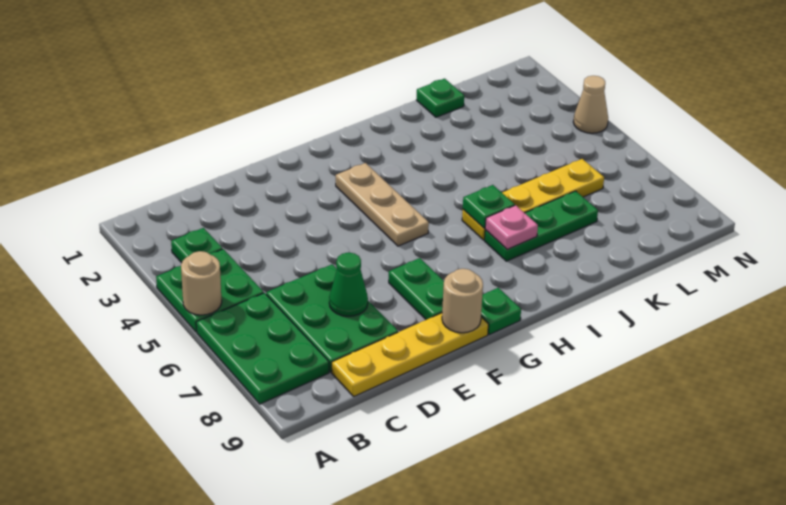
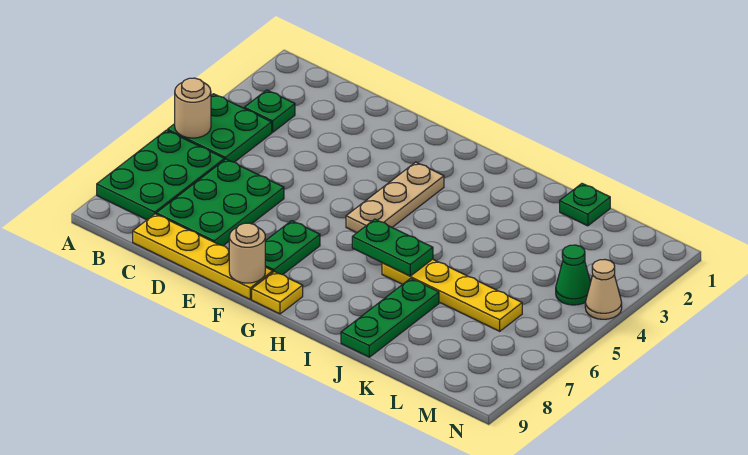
green cone D7 level 2 -> green cone M4 level 1
green plate G9 level 1 -> yellow plate G9 level 1
green plate I6 level 2 -> green plate H6:I6 level 2
green plate I7:K7 level 1 -> green plate J7:J9 level 1
pink plate I7 level 2 -> none

